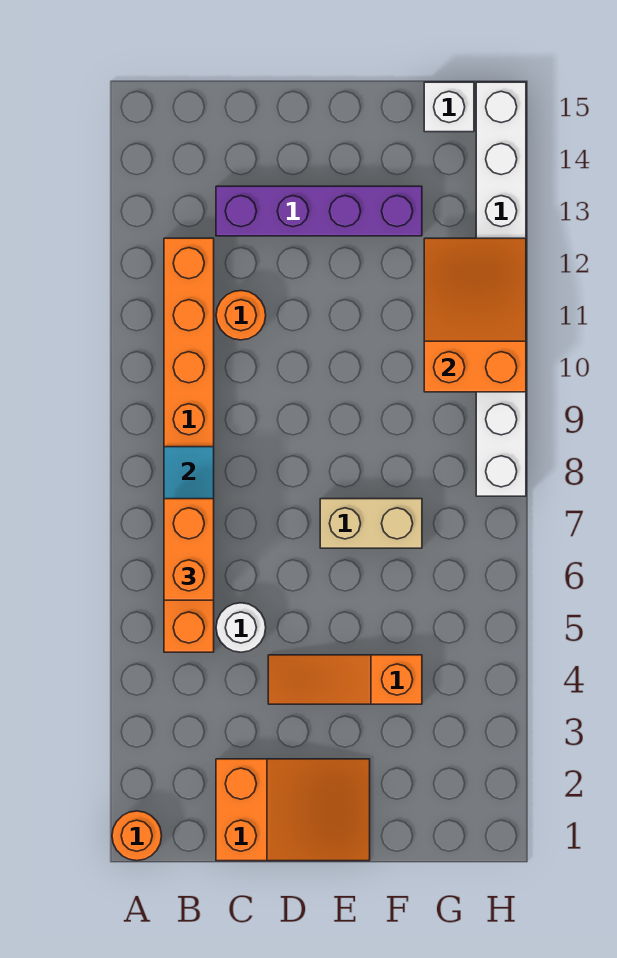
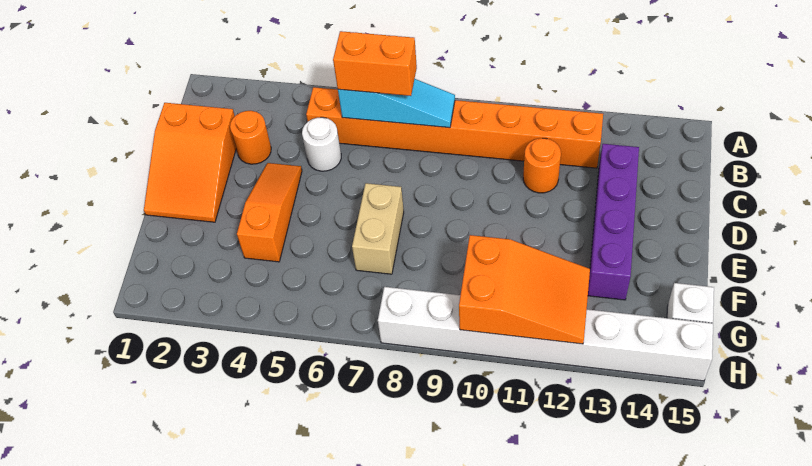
orange round brick A1 level 1 -> orange round brick C3 level 1

